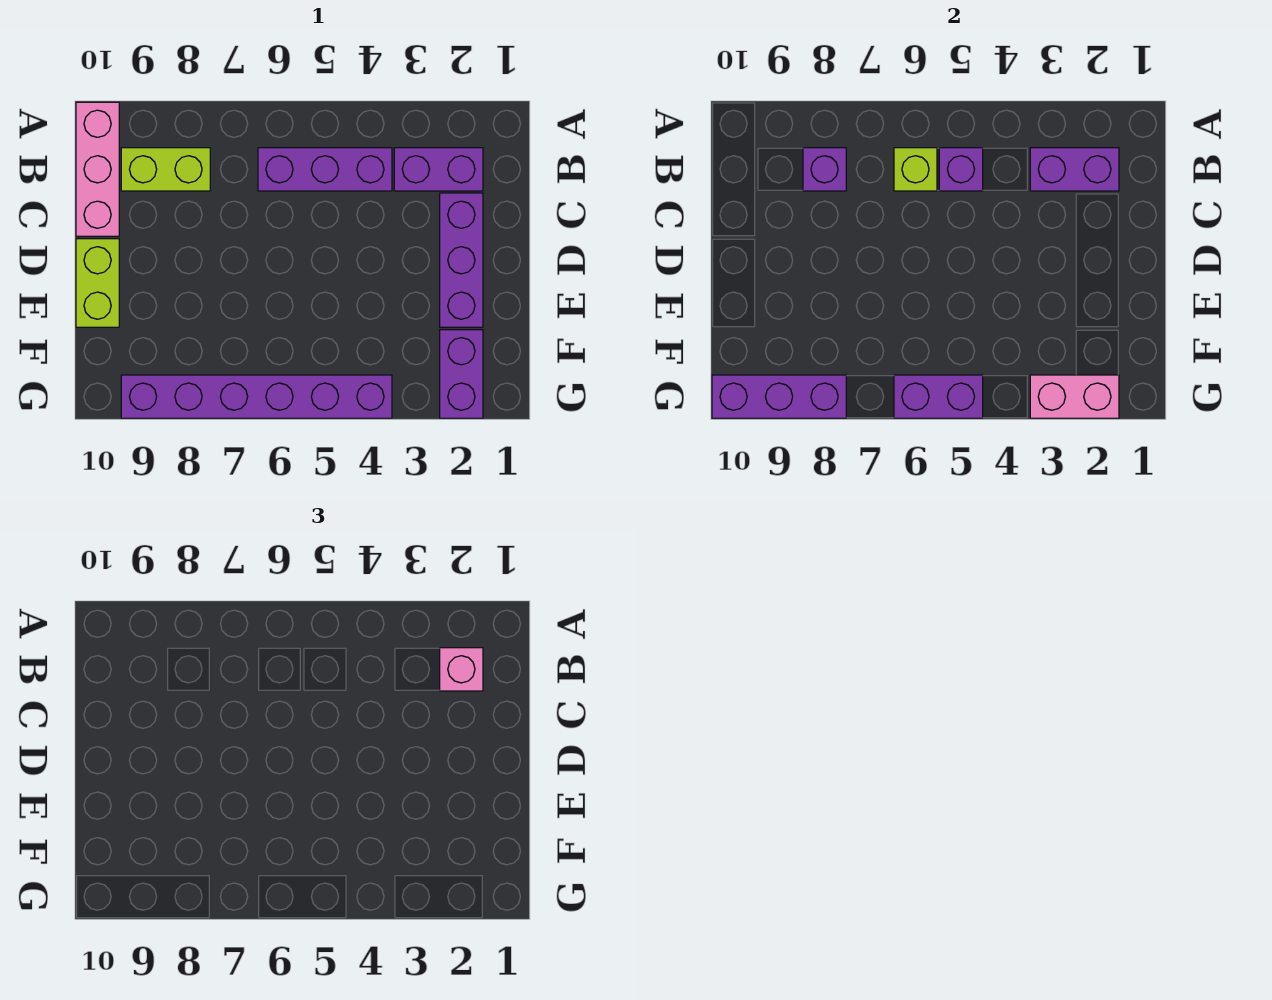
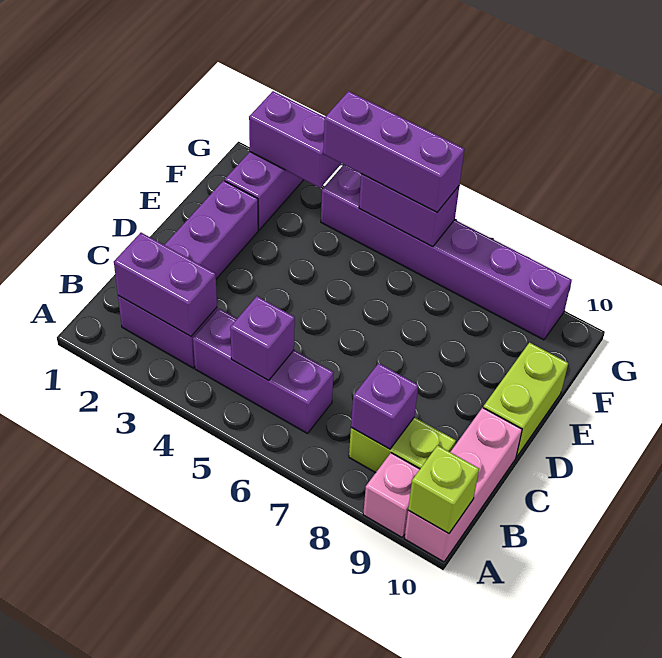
pink brick B2 level 3 -> pink brick A9 level 1
lime brick B6 level 2 -> lime brick A10 level 2
pink brick G2:G3 level 2 -> purple brick G2:G3 level 2
purple brick G8:G10 level 2 -> purple brick G4:G6 level 3

